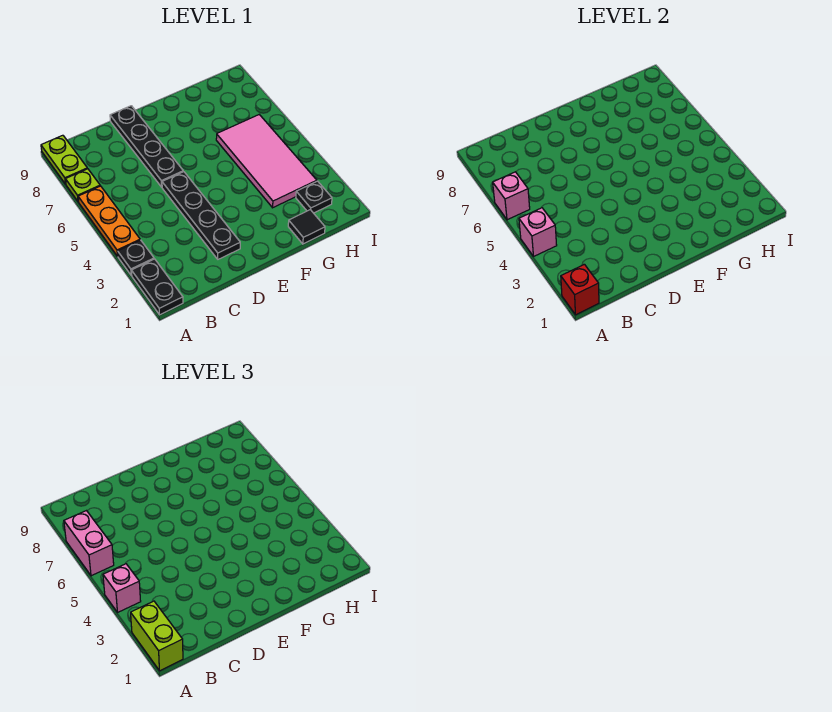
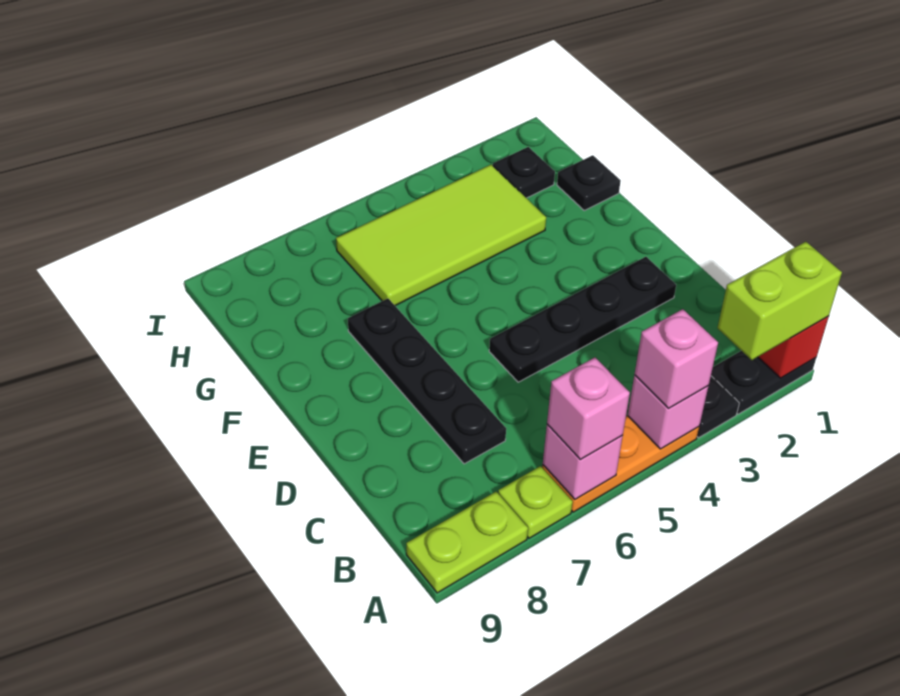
pink brick A6:A7 level 3 -> pink brick A6 level 3
black plate D6:D9 level 1 -> black plate C7:F7 level 1
black tile G1 level 1 -> black plate G1 level 1
pink tile G3:H6 level 1 -> lime tile G3:H6 level 1

